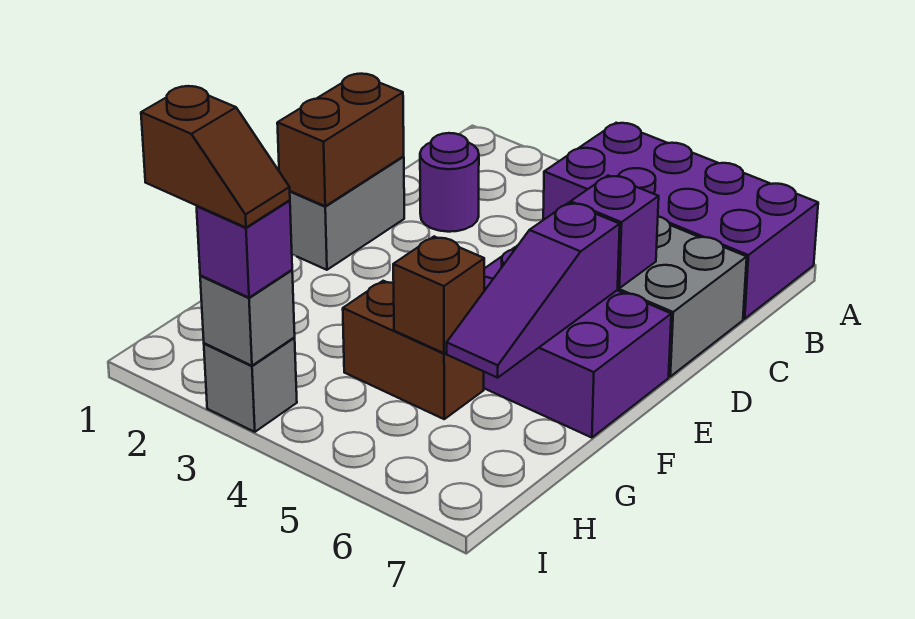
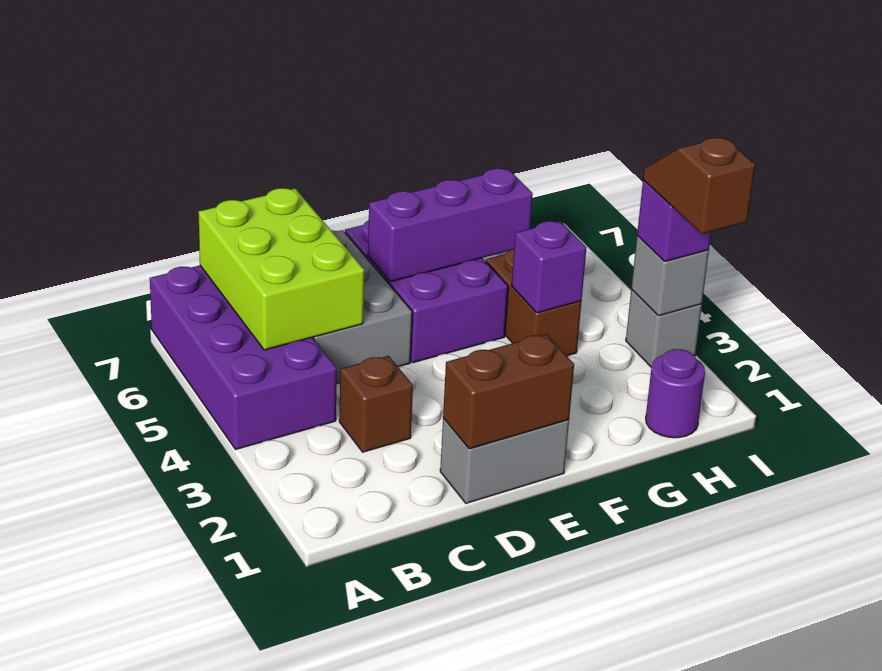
none -> lime brick B5:C7 level 2
purple round brick C2 level 1 -> purple round brick H1 level 1
purple brick D6 level 2 -> purple brick G4 level 2
purple slope E6:G6 level 2 top E -> purple brick E6:G6 level 2
brown brick G5 level 2 -> brown brick C3 level 1

